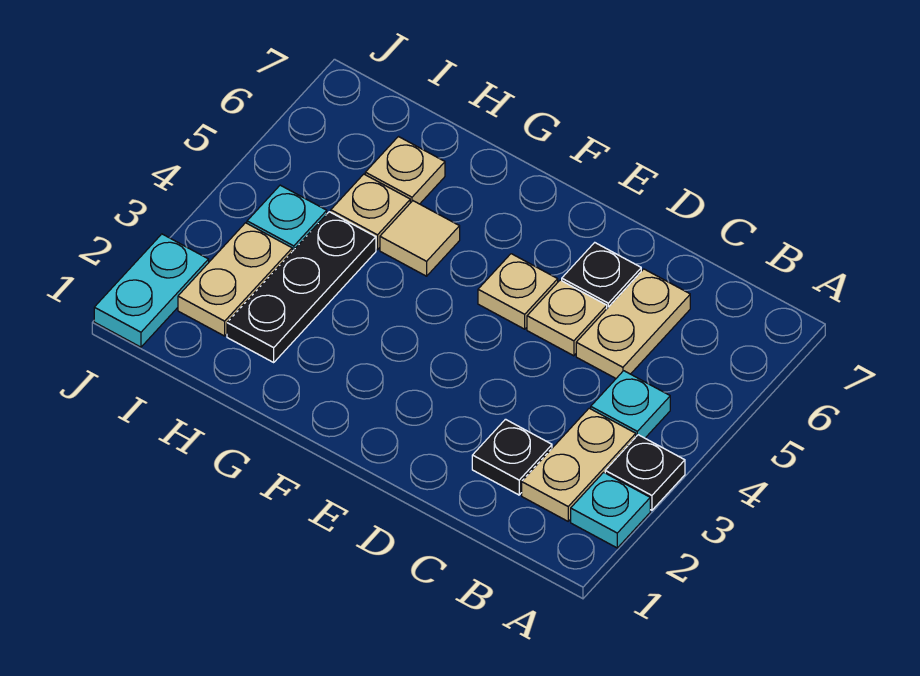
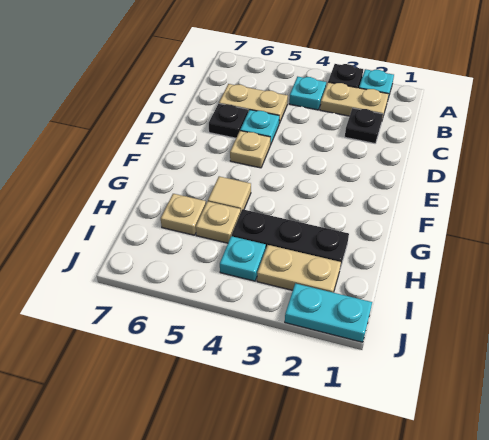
tan plate D5 level 1 -> cyan plate D5 level 1

